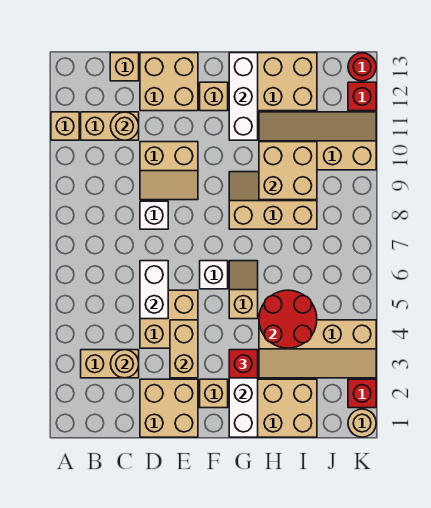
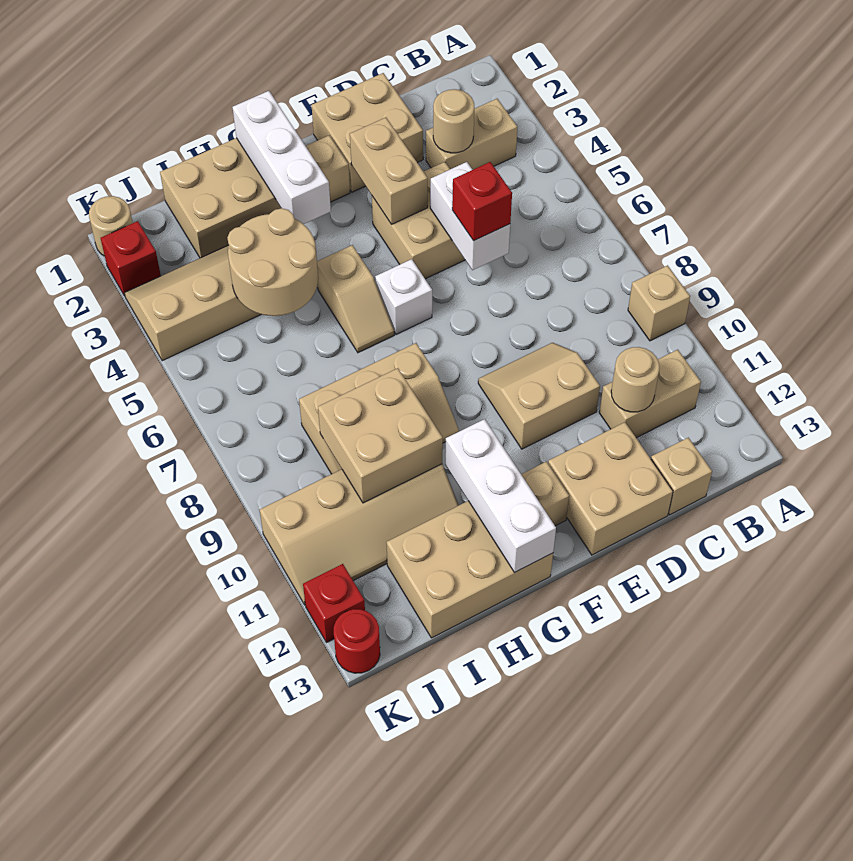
tan brick A11 level 1 -> tan brick A9 level 1
white brick D8 level 1 -> none
red brick G3 level 3 -> red brick D6 level 3
red round brick H4:I5 level 2 -> tan round brick H4:I5 level 2

